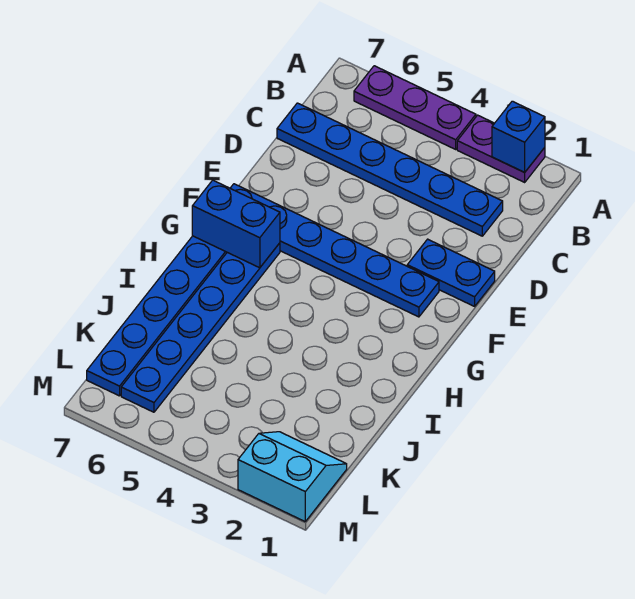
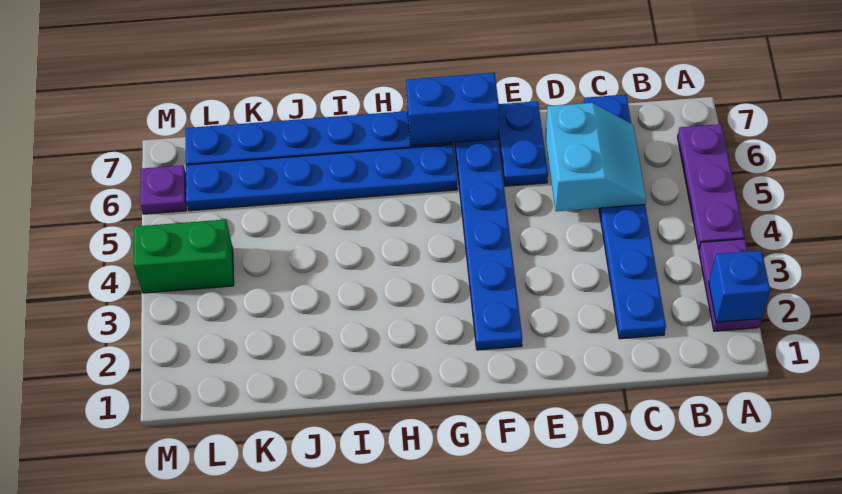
blue plate E1:E2 level 1 -> blue plate E6:E7 level 1
blue brick G6:G7 level 2 -> blue brick F7:G7 level 2
cyan slope L1:M2 level 1 top M -> cyan slope C5:D6 level 2 top D
none -> green brick L4:M4 level 1
none -> purple plate M6 level 1

